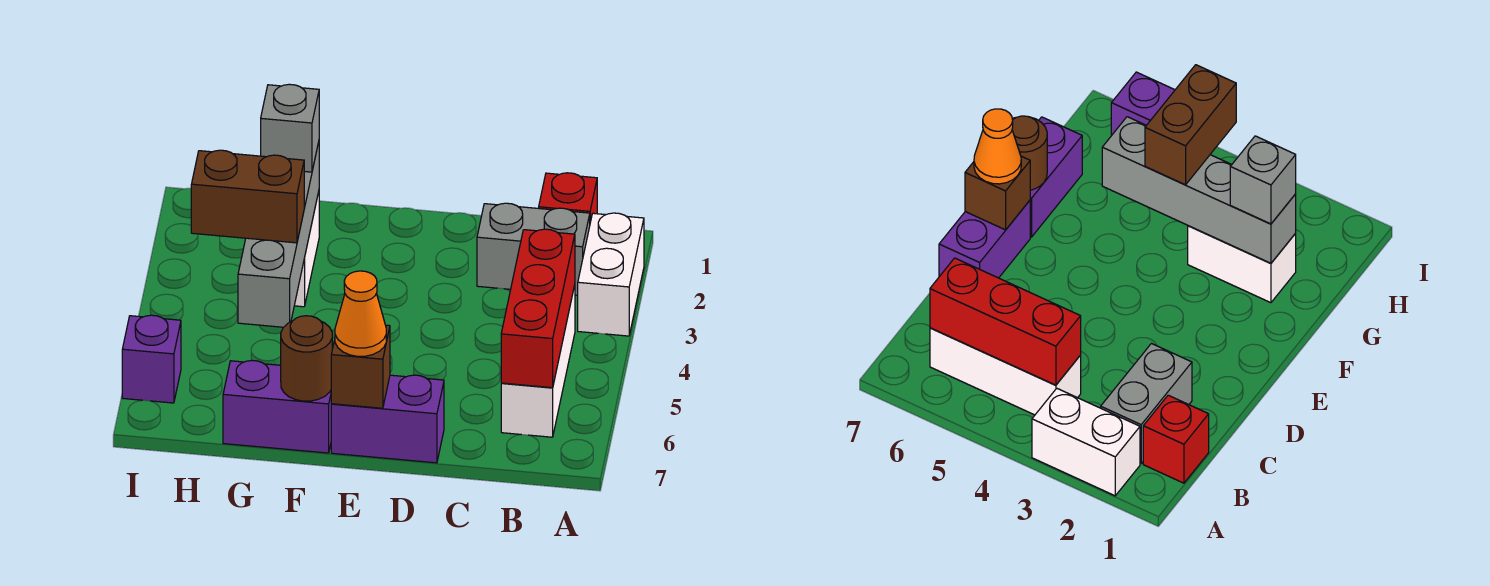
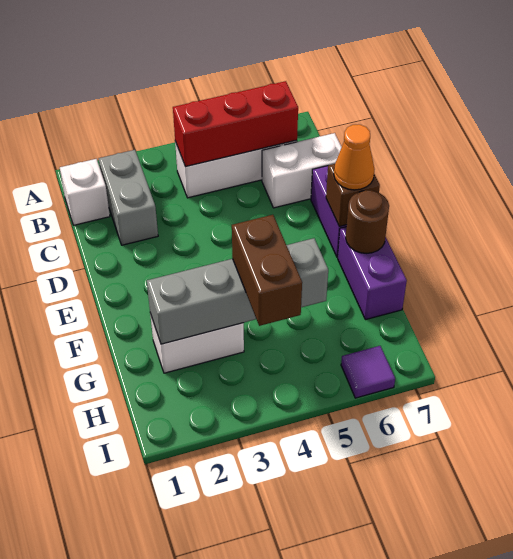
white brick A2:A3 level 1 -> white brick C6:C7 level 1
red brick B1 level 1 -> white brick B1 level 1
grey brick G2 level 3 -> none
purple brick I6 level 1 -> purple tile I6 level 1

